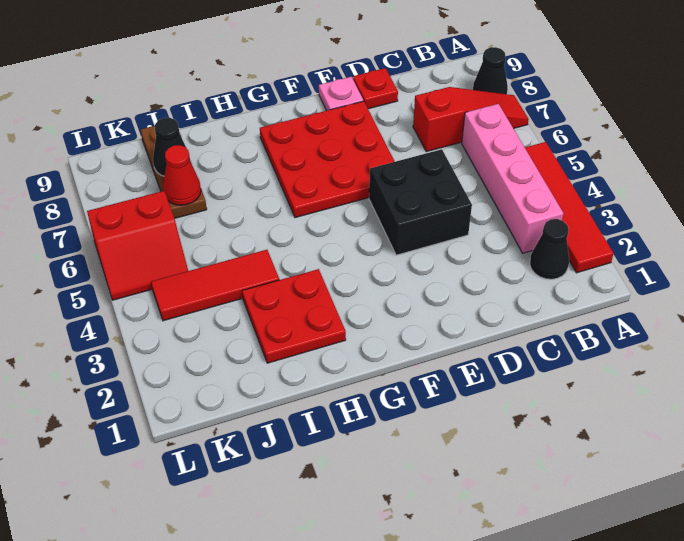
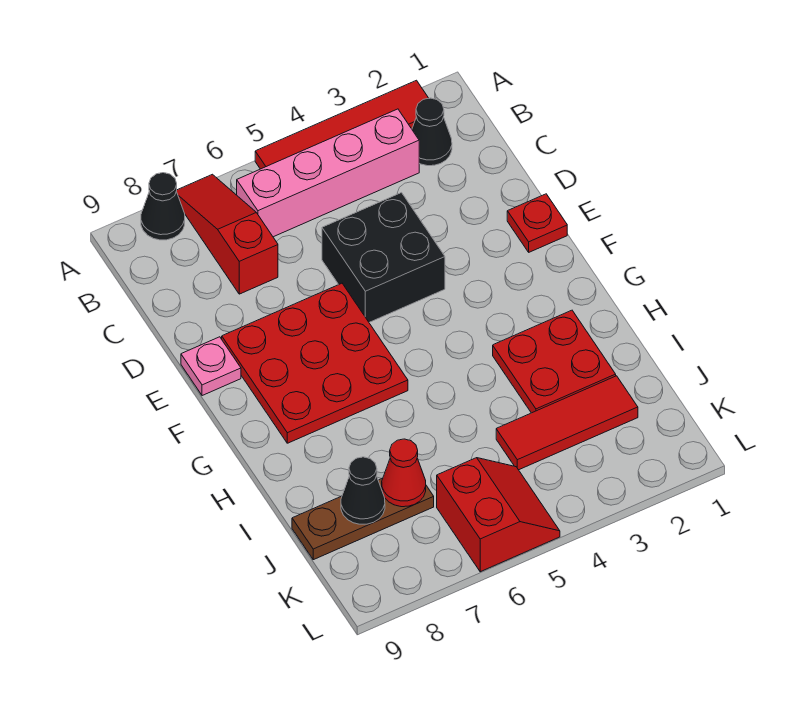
red plate D9 level 1 -> red plate E1 level 1
red tile I4:K4 level 1 -> red tile J2:J4 level 1

